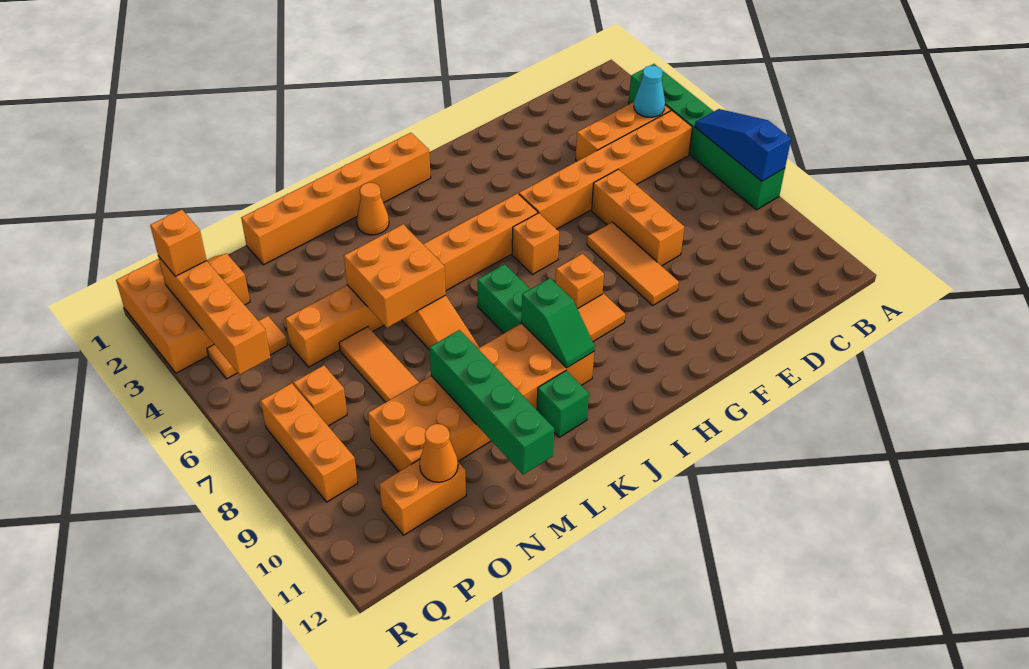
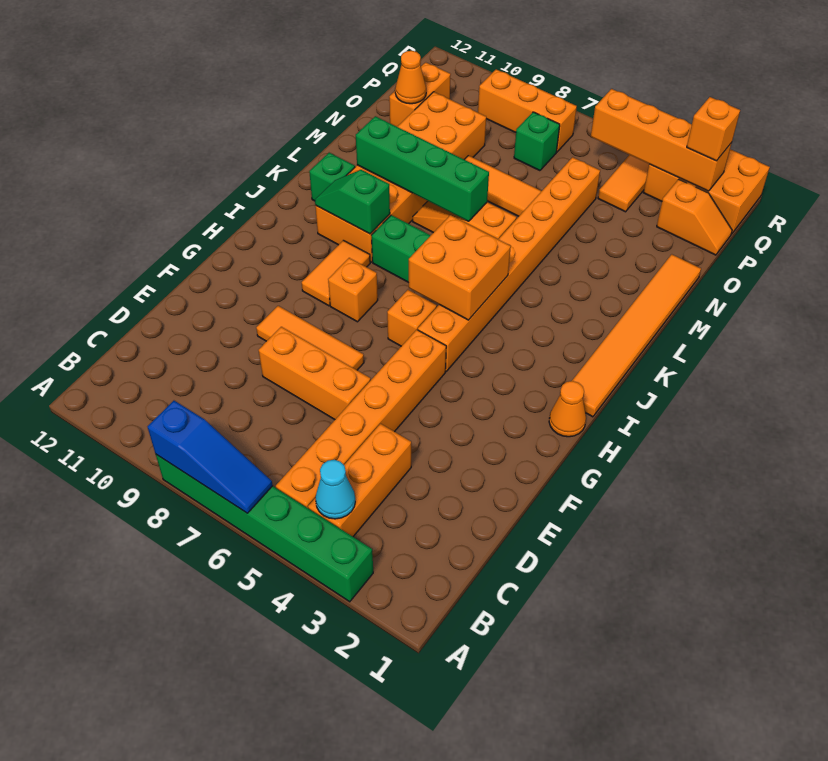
orange brick I1:N1 level 1 -> orange tile I1:N1 level 1
orange cone K2 level 1 -> orange cone H1 level 1
orange brick L5:M6 level 2 -> orange brick I5:J6 level 2
green brick M9:M12 level 2 -> green brick L7:L10 level 2
orange brick P7 level 1 -> green brick P7 level 1

